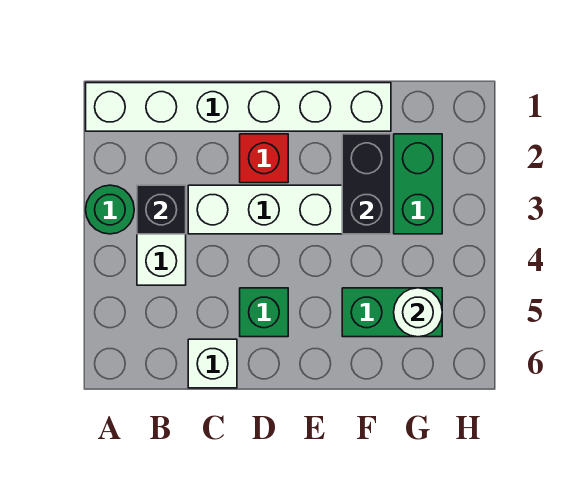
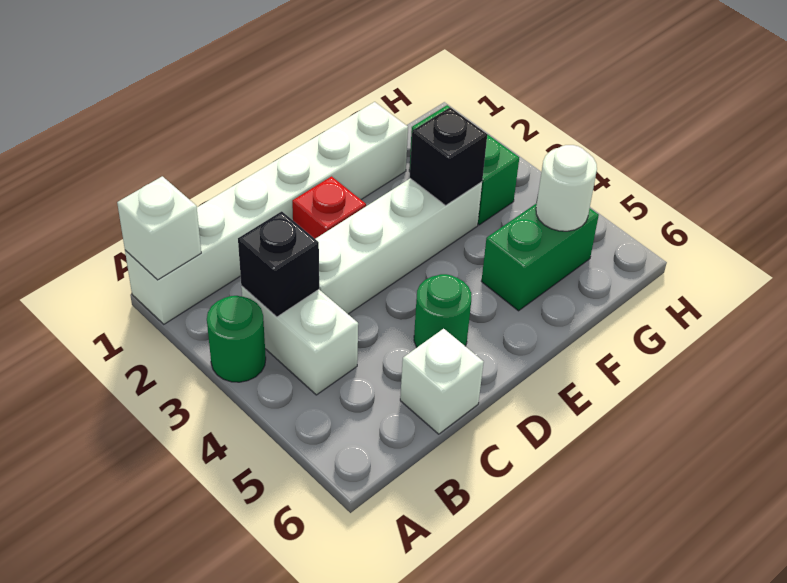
none -> white brick A1 level 2
green brick D5 level 1 -> green round brick D5 level 1
black brick F2:F3 level 2 -> black brick F3 level 2

